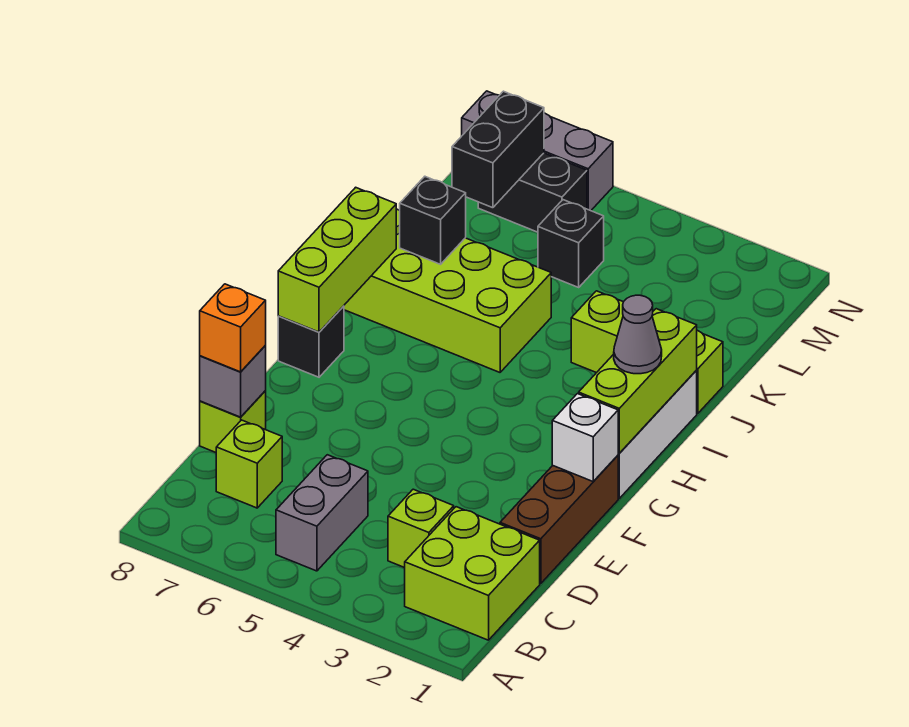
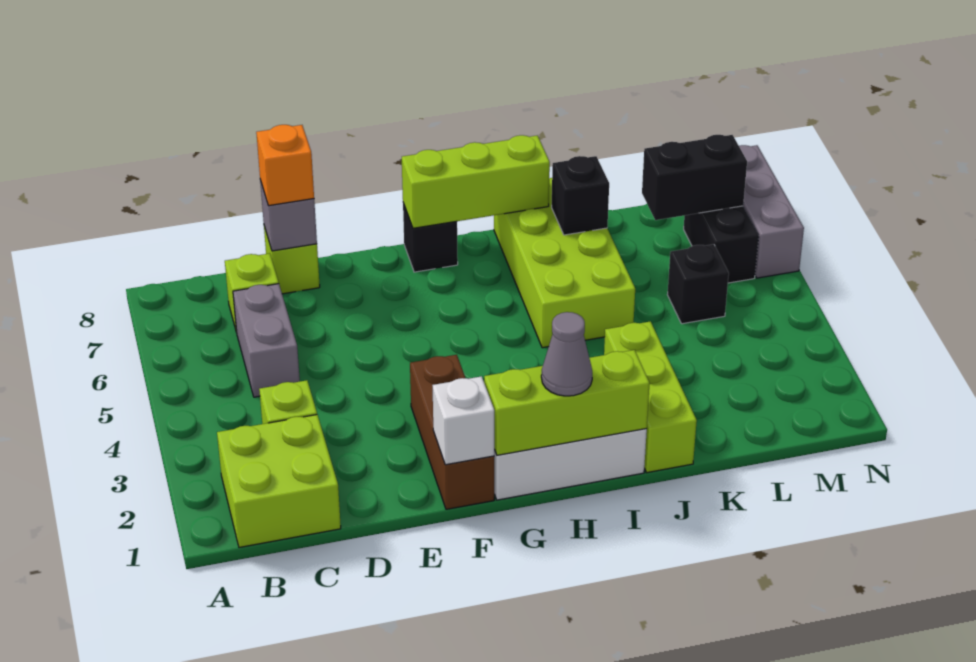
grey brick B5:C5 level 1 -> grey brick C5:C6 level 1
brown brick D1:F1 level 1 -> brown brick F1:F3 level 1

